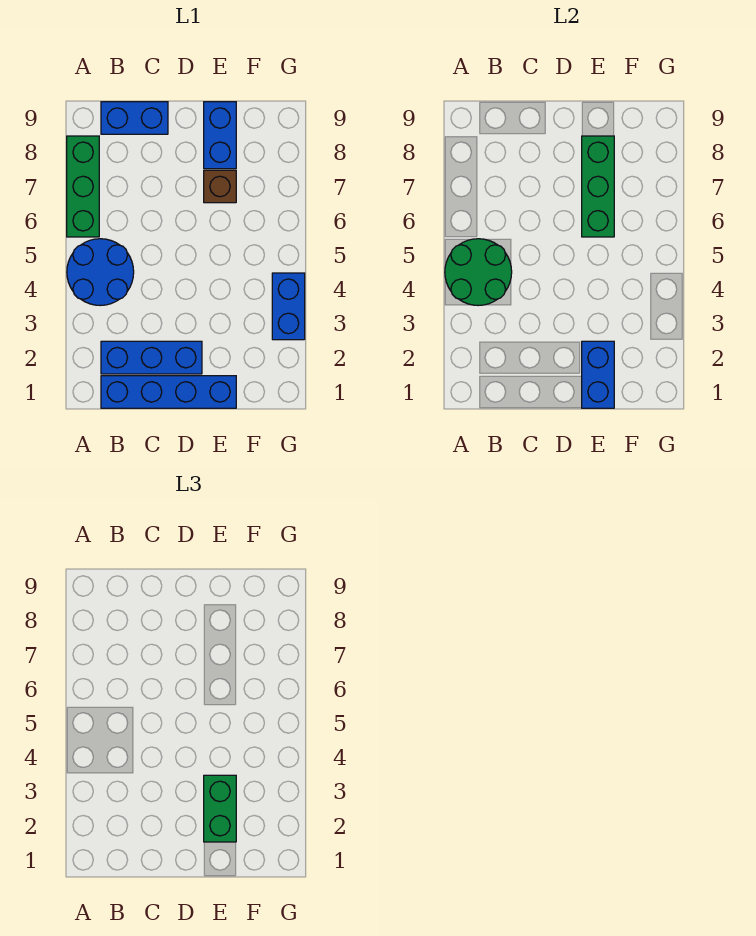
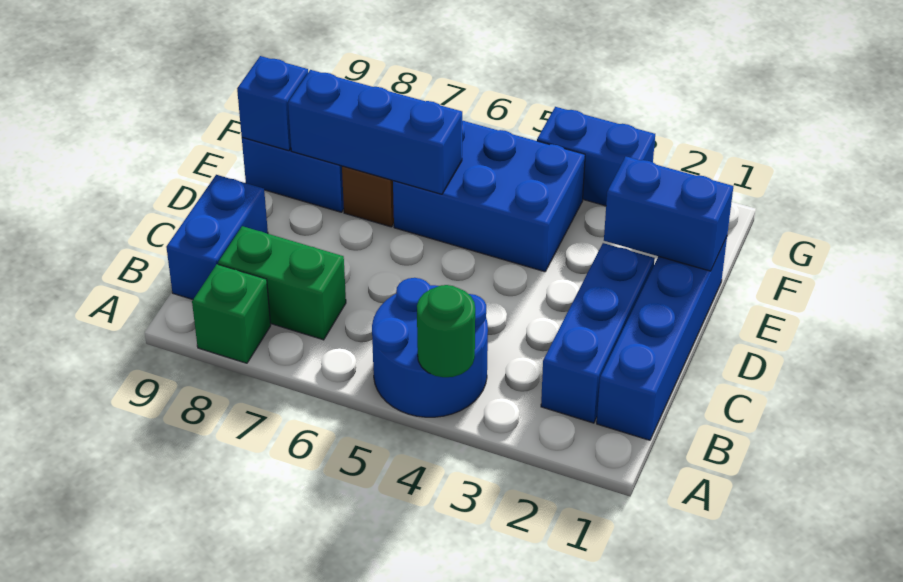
green round brick A4:B5 level 2 -> green round brick A4 level 2
green brick A6:A8 level 1 -> green brick A8 level 1
green brick E2:E3 level 3 -> green brick B7:B8 level 1
none -> blue brick E4:F6 level 1
green brick E6:E8 level 2 -> blue brick E6:E8 level 2
none -> blue brick E9 level 2

